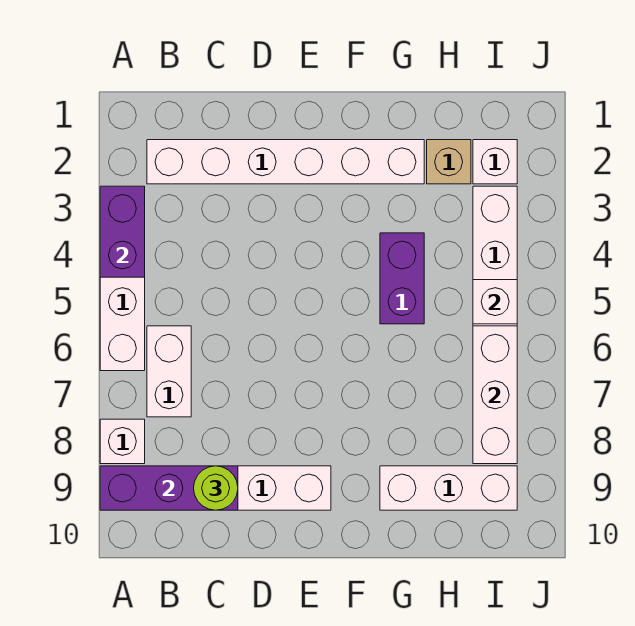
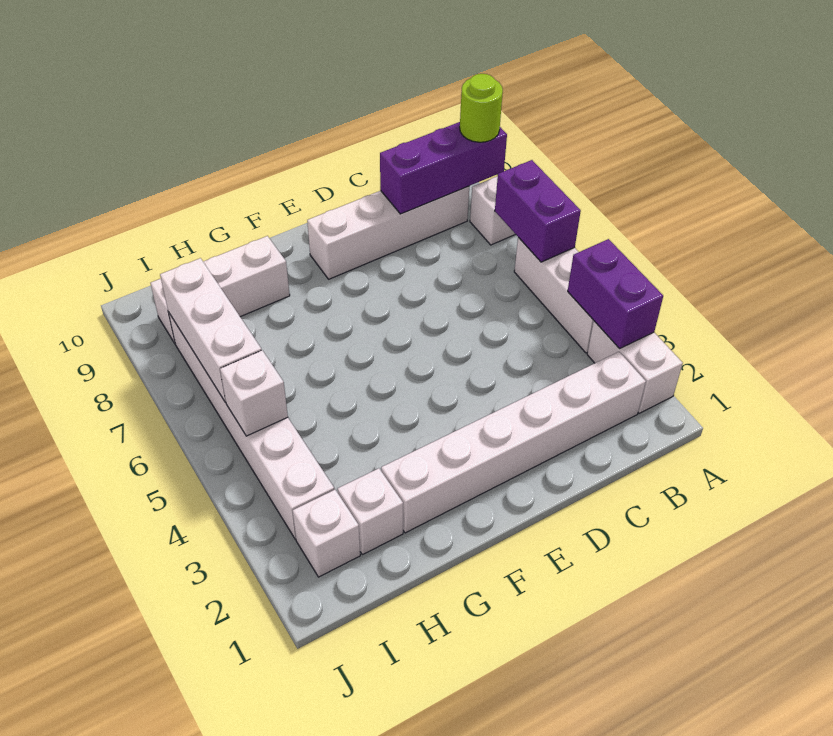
white brick B6:B7 level 1 -> white brick A2:A3 level 1
lime round brick C9 level 3 -> lime round brick A9 level 3
purple brick G4:G5 level 1 -> purple brick A6:A7 level 2
tan brick H2 level 1 -> white brick H2 level 1

